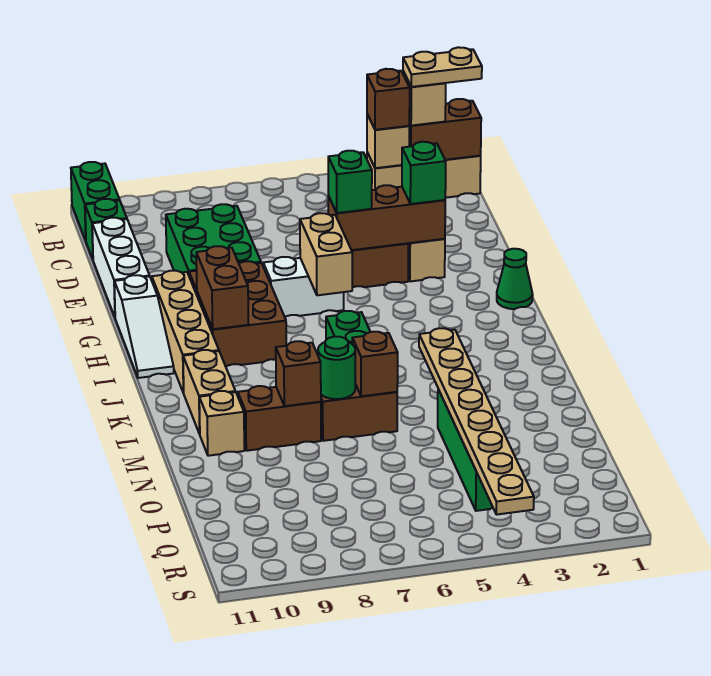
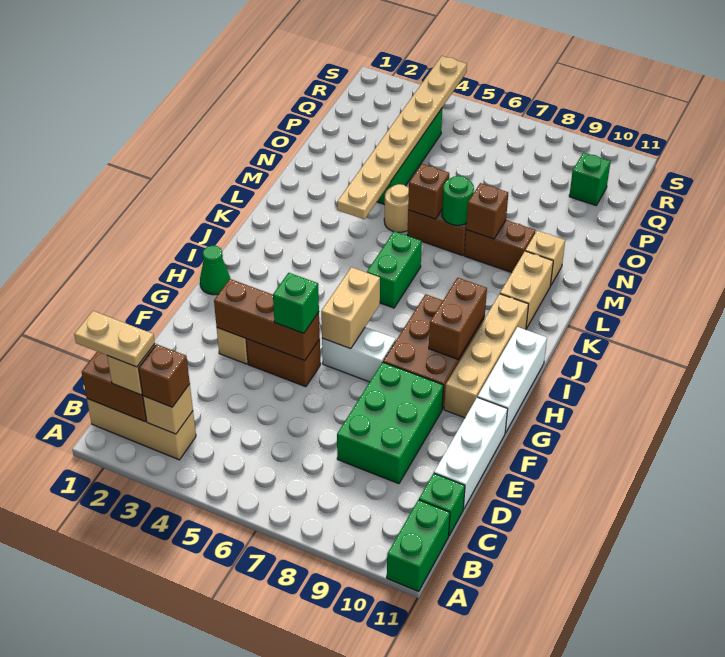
green brick F3 level 3 -> green brick Q10 level 1
white slope G11:I11 level 1 top G -> white brick G11:I11 level 1
none -> tan round brick M5 level 1

